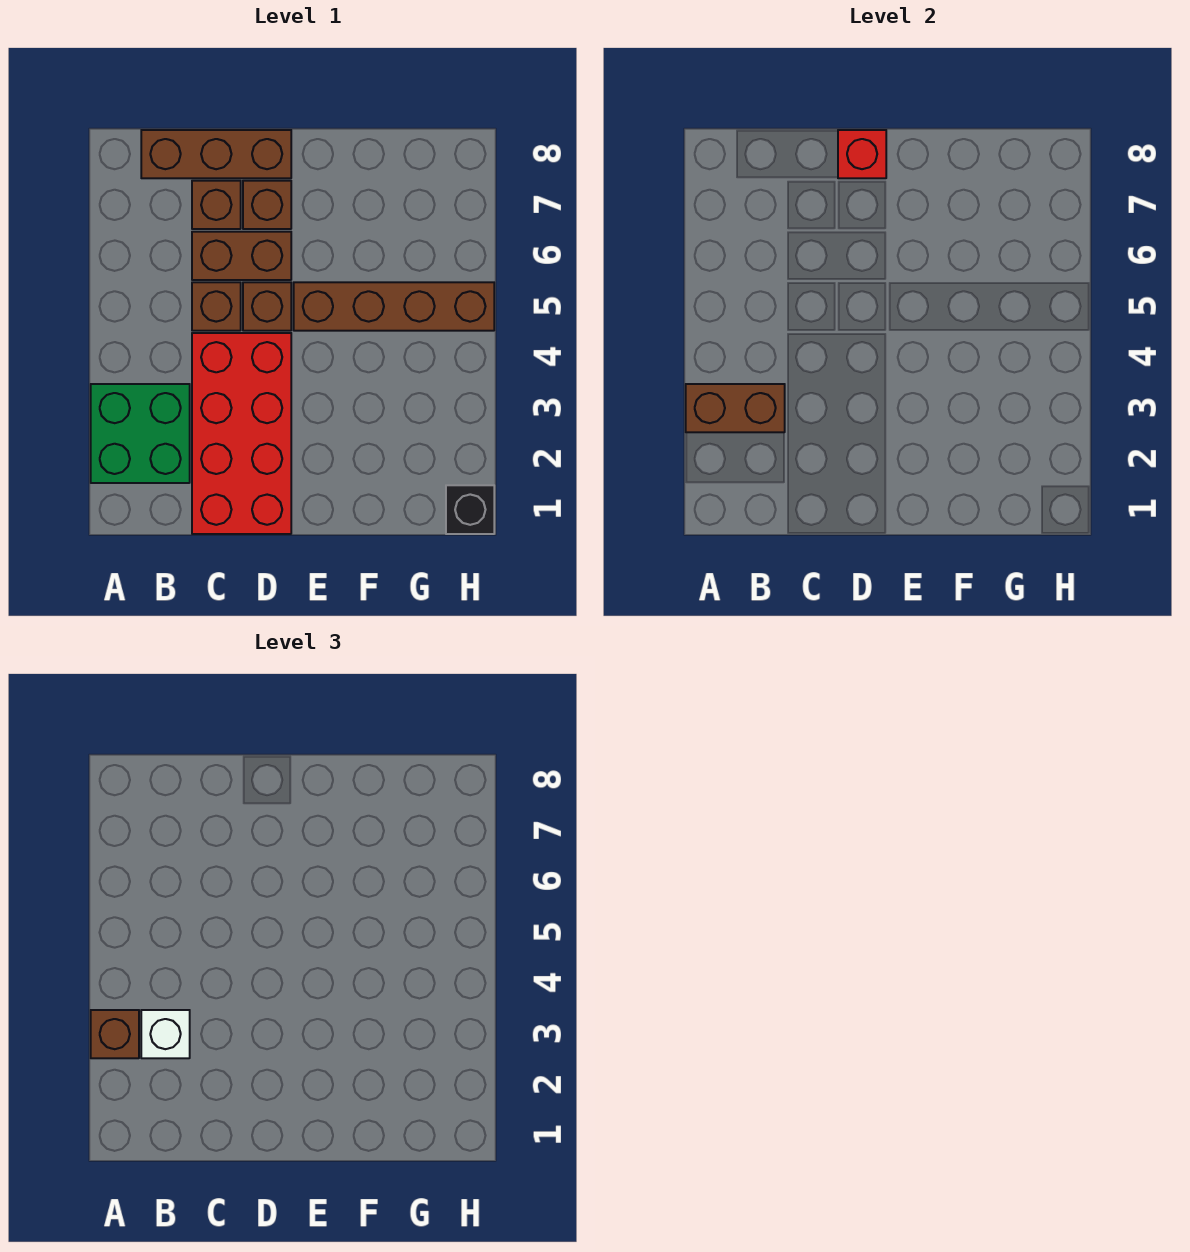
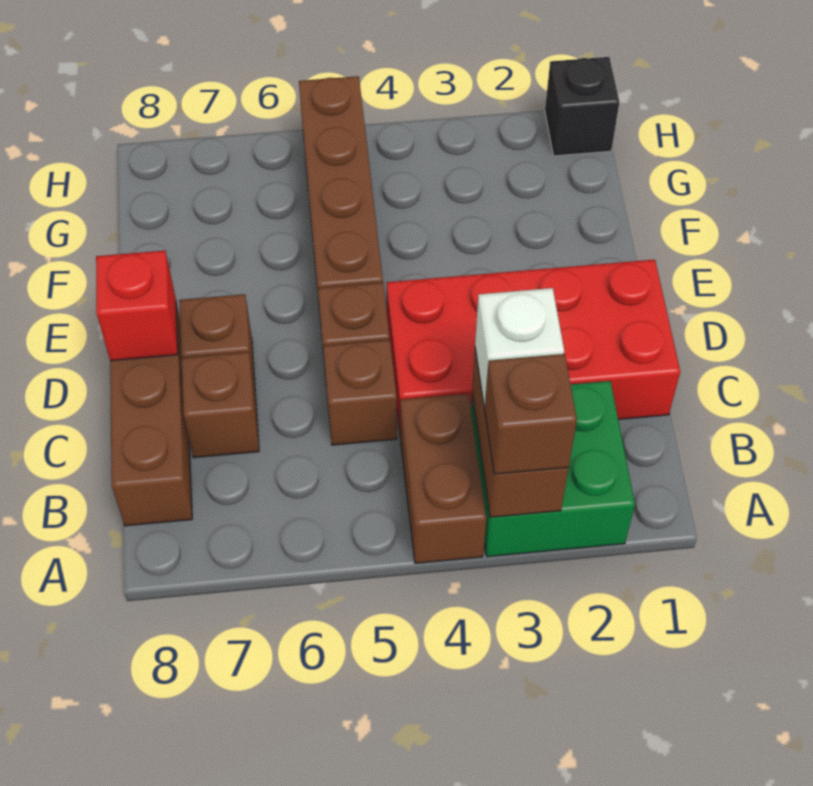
brown brick C6:D6 level 1 -> brown brick A4:B4 level 1

